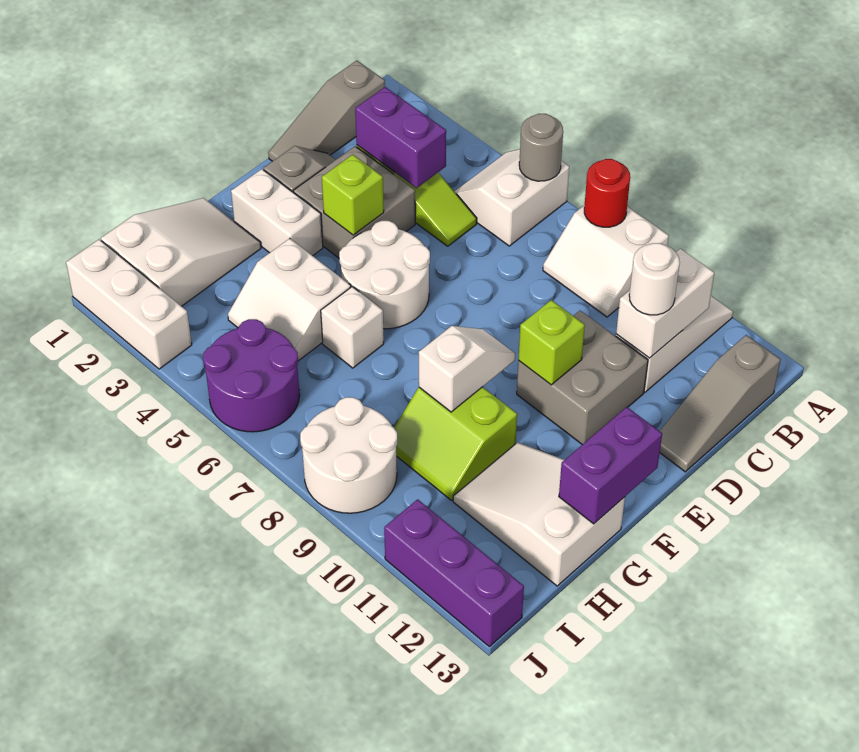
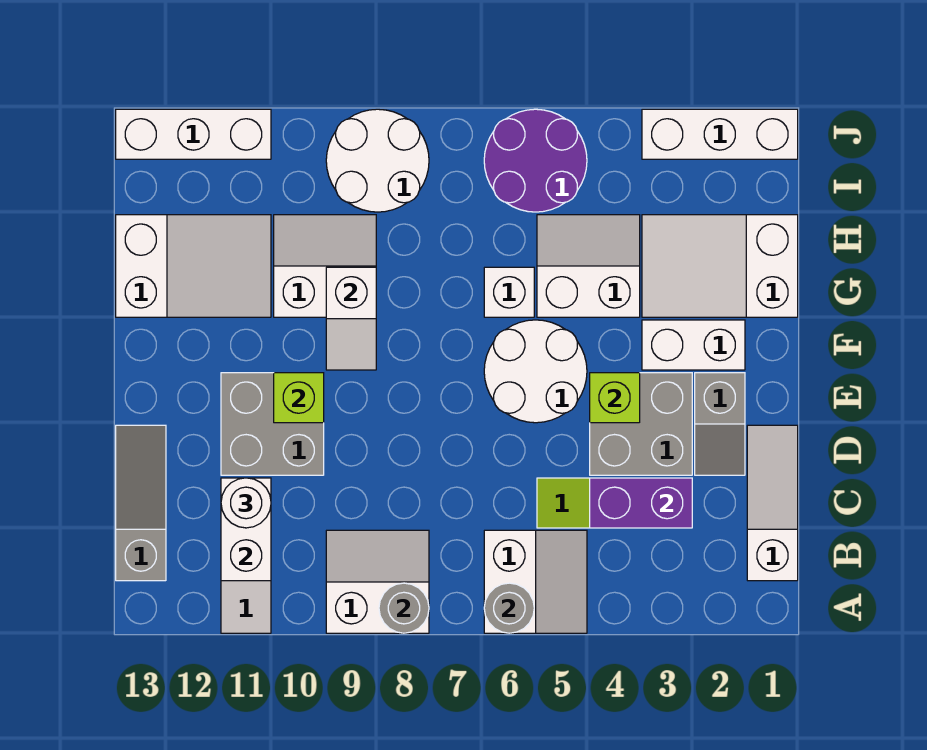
red round brick A8 level 2 -> grey round brick A8 level 2
grey slope B1:D1 level 1 top B -> white slope B1:D1 level 1 top B
purple brick F13:G13 level 2 -> none
white slope G1:I2 level 1 top I -> white slope G1:H3 level 1 top 1
lime slope G9:H10 level 1 top G -> white slope G9:H10 level 1 top G
purple brick J11:J13 level 1 -> white brick J11:J13 level 1

